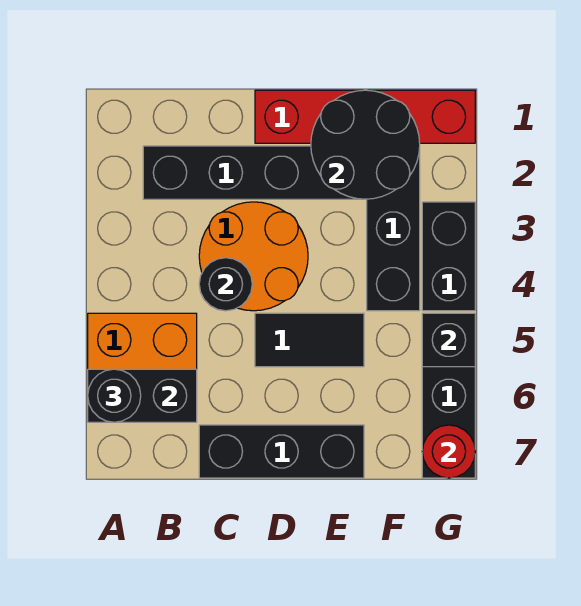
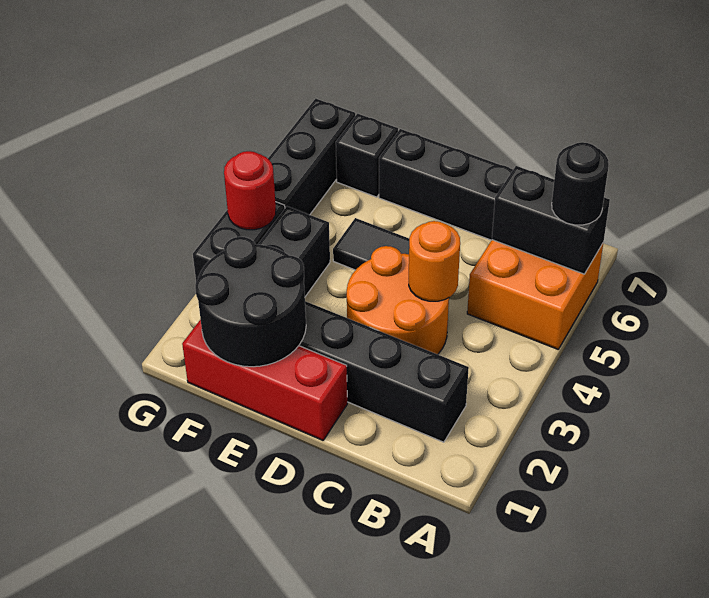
black round brick C4 level 2 -> orange round brick C4 level 2
red brick D1:G1 level 1 -> red brick D1:F1 level 1
black brick G5 level 2 -> black brick F7 level 1
red round brick G7 level 2 -> red round brick G4 level 2

